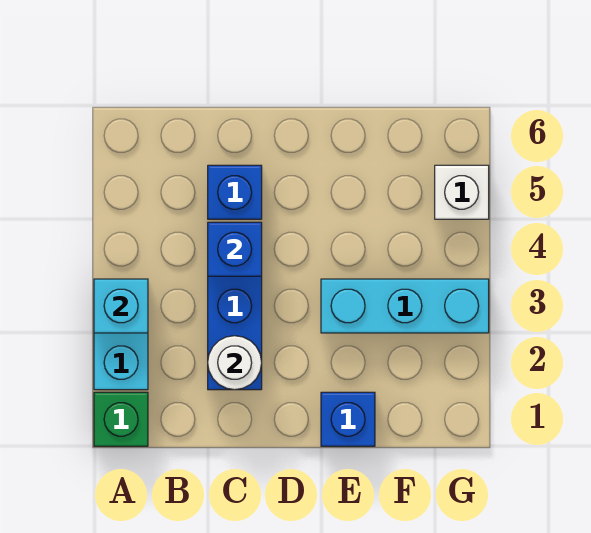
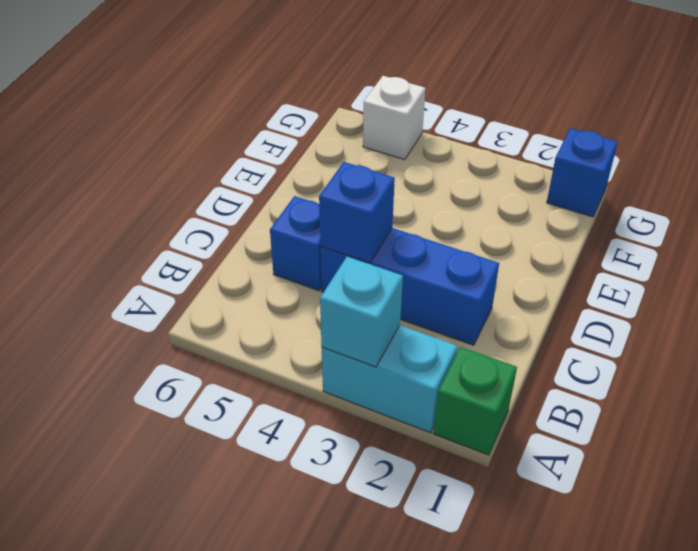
white round brick C2 level 2 -> none
blue brick E1 level 1 -> blue brick G1 level 1
cyan brick E3:G3 level 1 -> none

